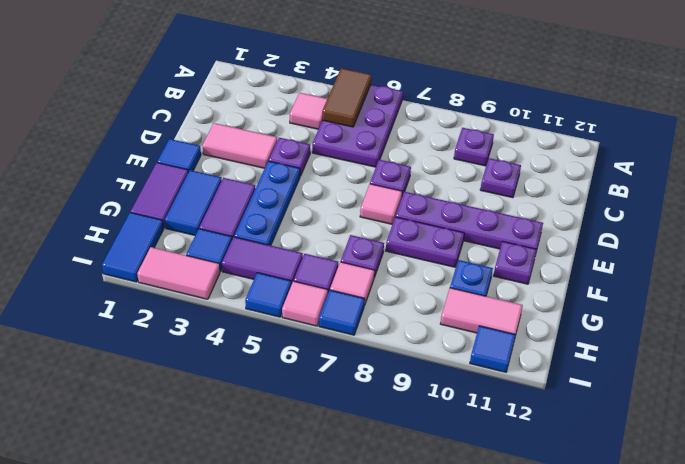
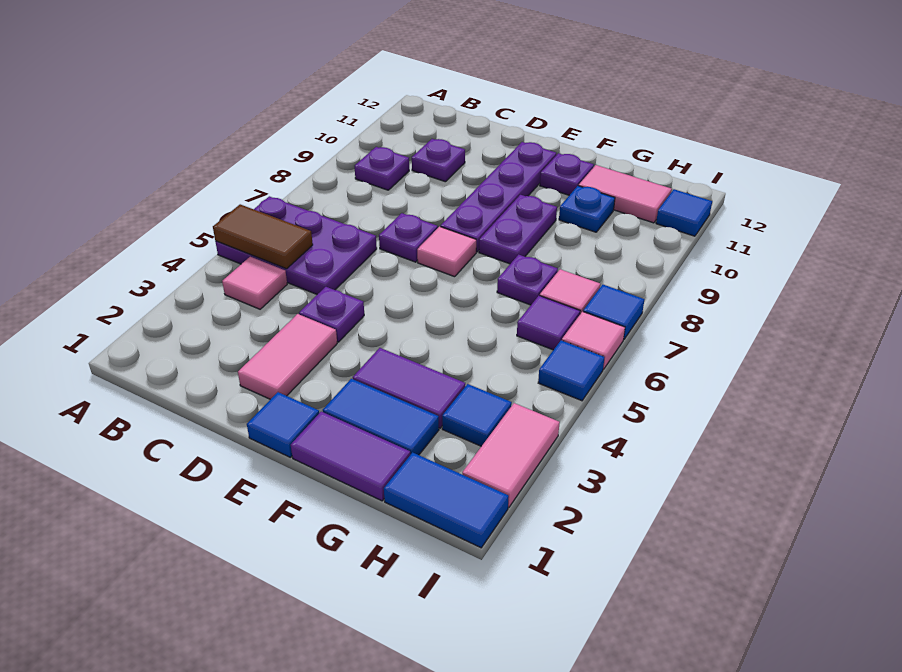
blue plate E4:G4 level 1 -> none
purple tile H4:H5 level 1 -> none
pink tile H10:H11 level 1 -> pink tile G11:H11 level 1

